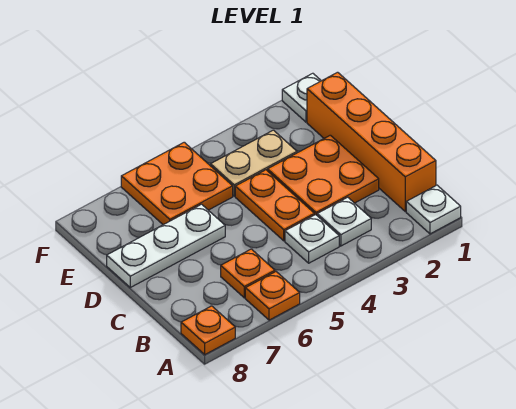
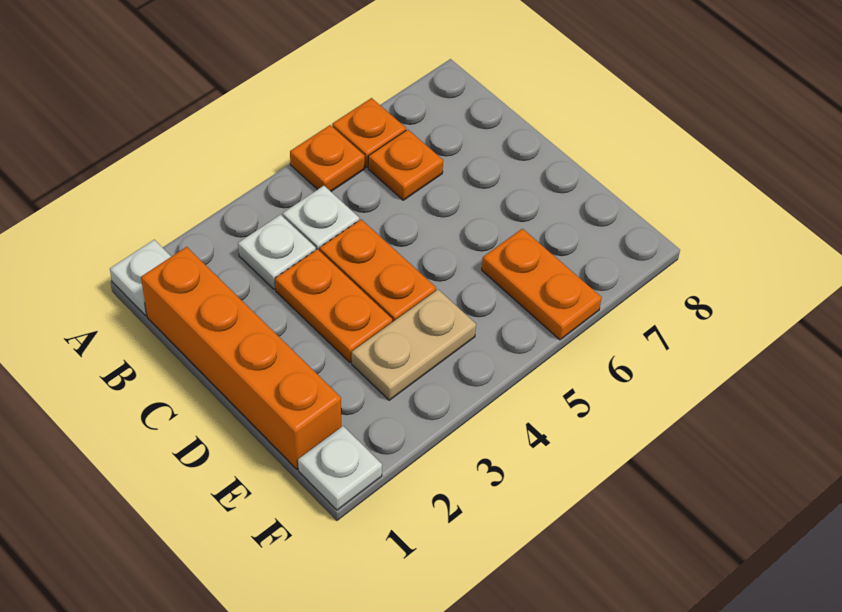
orange plate A8 level 1 -> orange plate A5 level 1
orange plate C2:D3 level 1 -> orange plate C3:D3 level 1
white plate D6:D8 level 1 -> none
orange plate E5:F6 level 1 -> orange plate E6:F6 level 1

